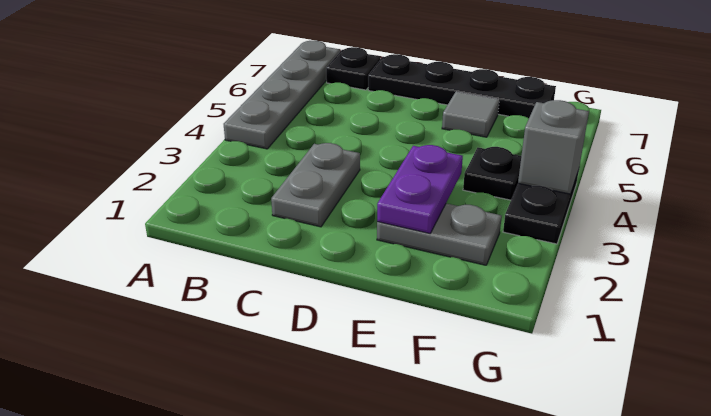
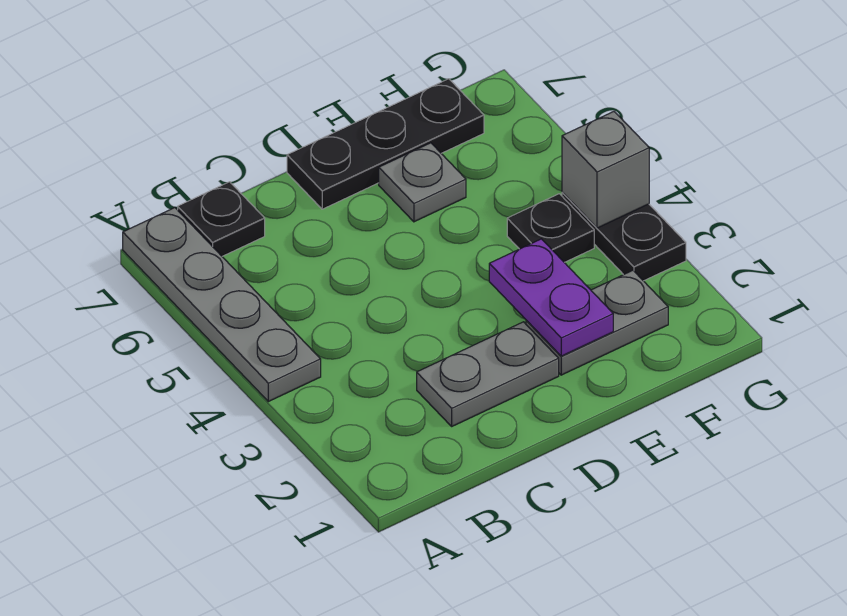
grey plate C2:C3 level 1 -> grey plate C2:D2 level 1
black plate C7:F7 level 1 -> black plate D7:F7 level 1
grey tile E6 level 1 -> grey plate E6 level 1

